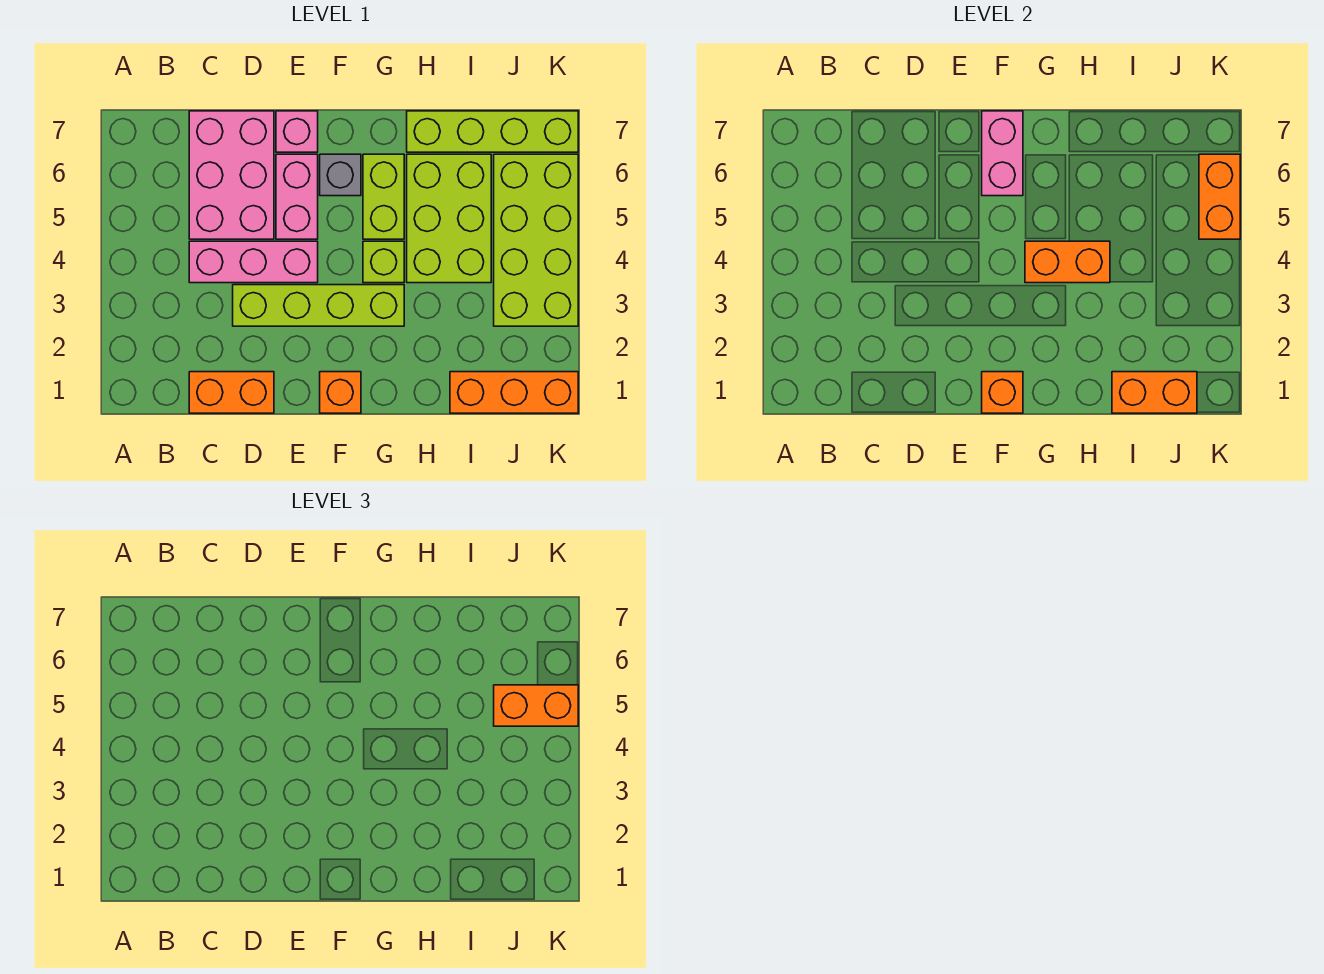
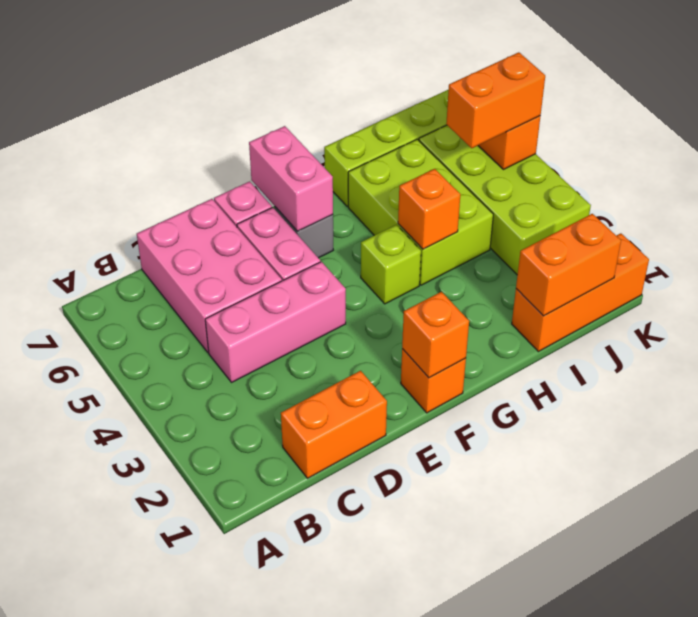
lime brick D3:G3 level 1 -> none
orange brick G4:H4 level 2 -> orange brick H4 level 2
lime brick G5:G6 level 1 -> none

